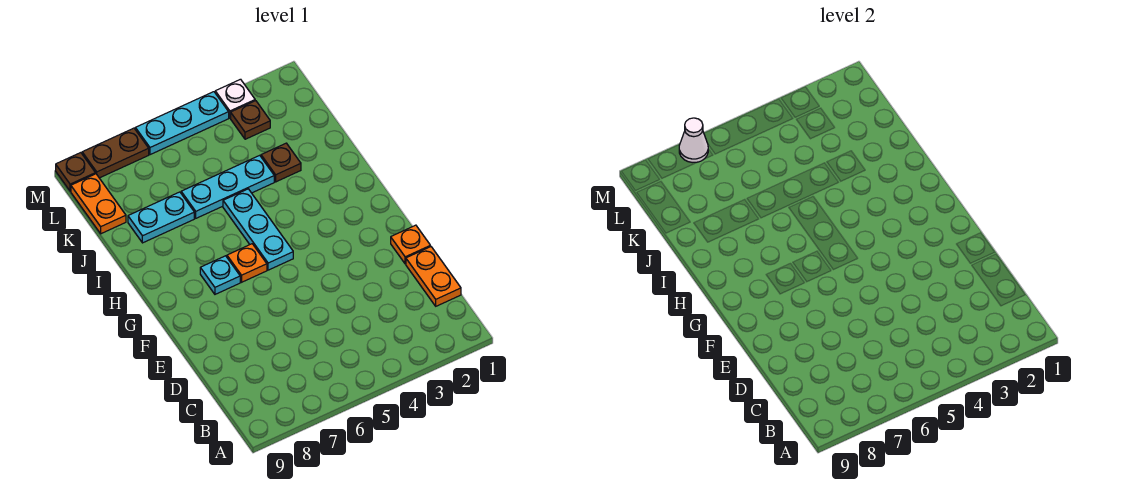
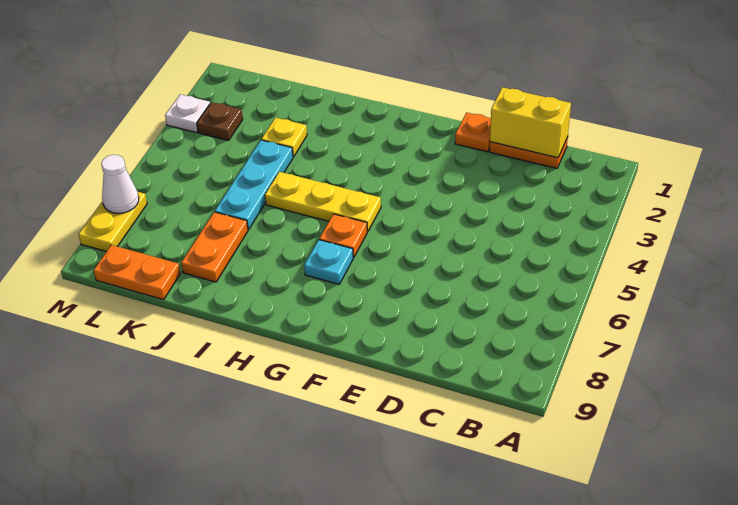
none -> yellow brick C1:D1 level 2
cyan plate G5:I5 level 1 -> yellow plate G5:I5 level 1
brown plate J3 level 1 -> yellow plate J3 level 1
cyan plate J7:J8 level 1 -> orange plate J7:J8 level 1
cyan plate M4:M6 level 1 -> none
brown plate M7:M8 level 1 -> yellow plate M7:M8 level 1
brown plate M9 level 1 -> none

